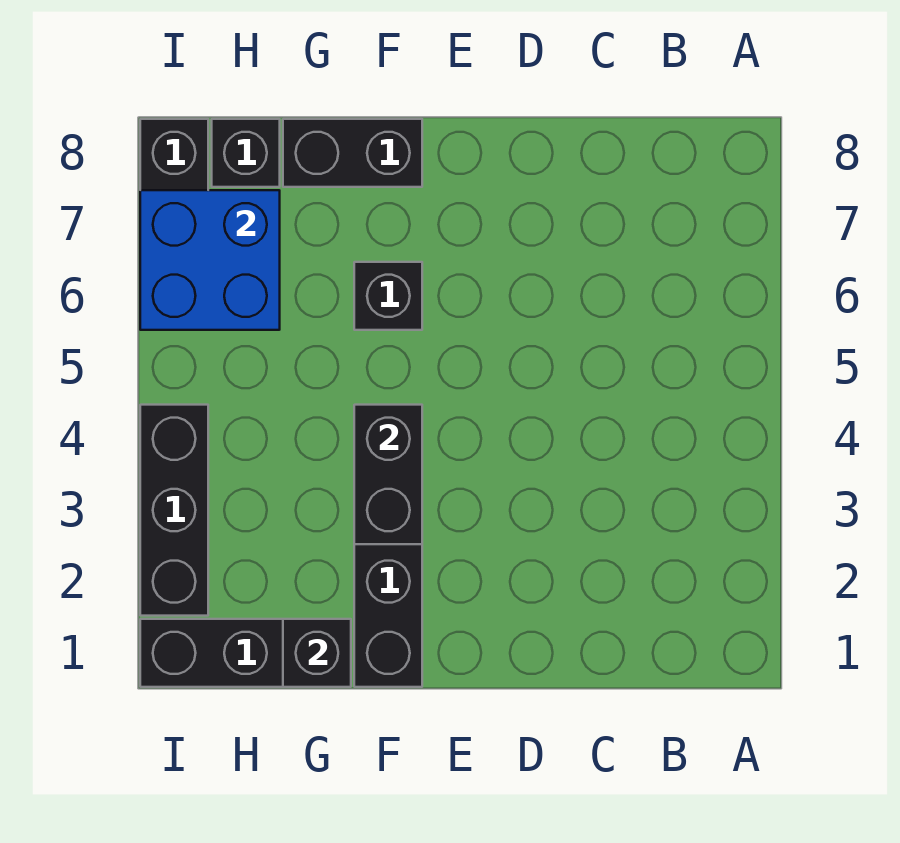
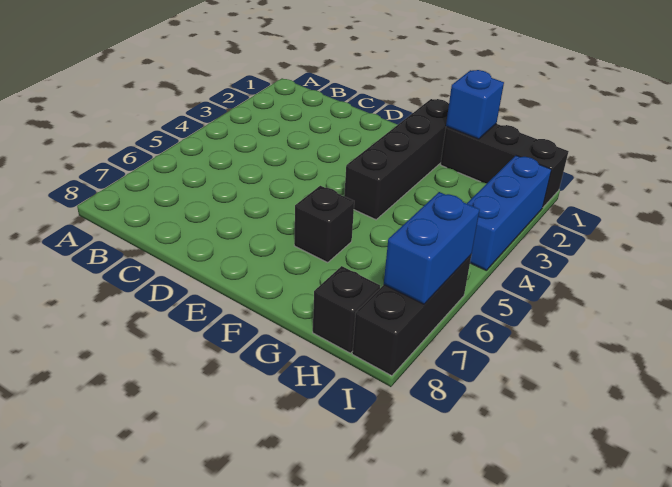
black brick F3:F4 level 2 -> none
black brick F8:G8 level 1 -> none
black brick G1 level 2 -> blue brick G1 level 2
blue brick H6:I7 level 2 -> blue brick I6:I7 level 2
black brick I2:I4 level 1 -> blue brick I2:I4 level 1

